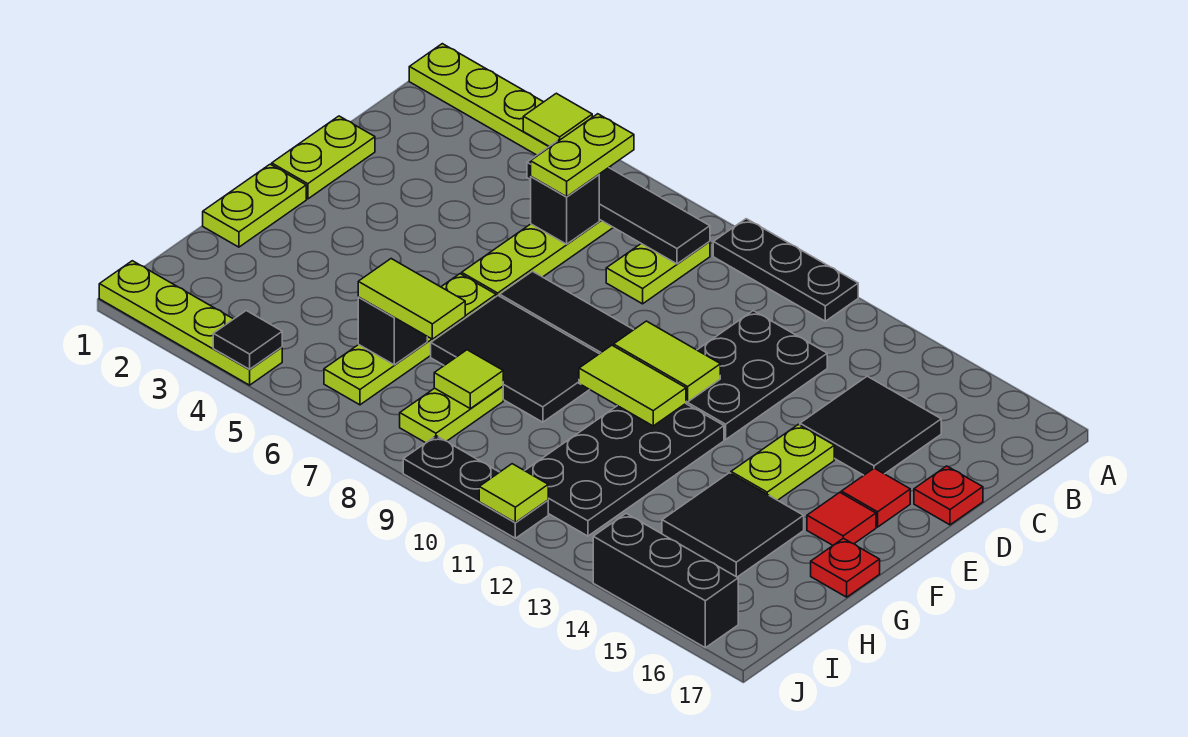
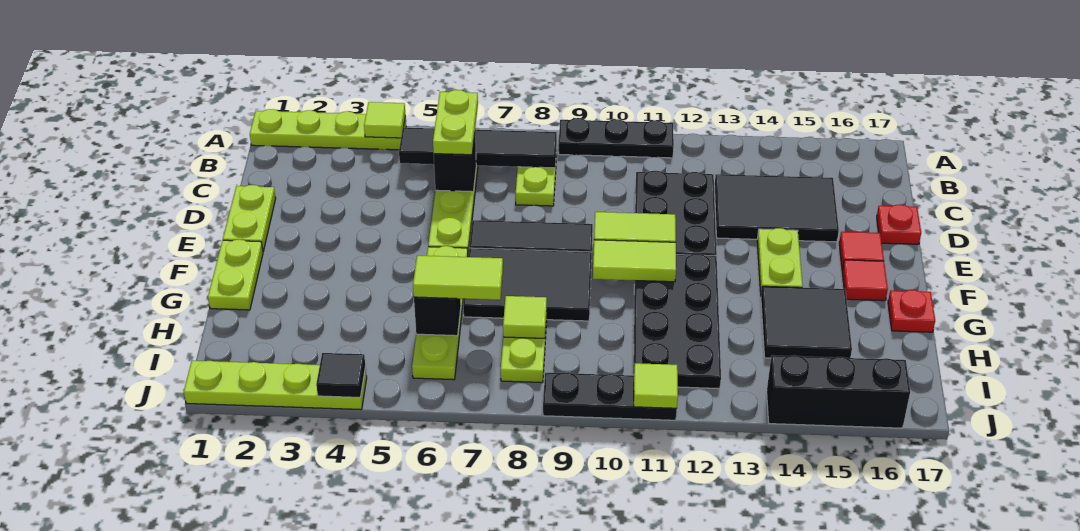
black tile C14:D15 level 1 -> black tile C13:D15 level 1

